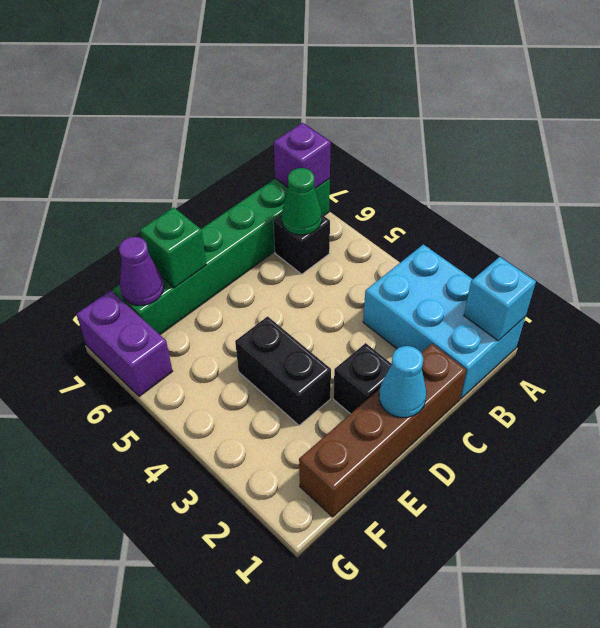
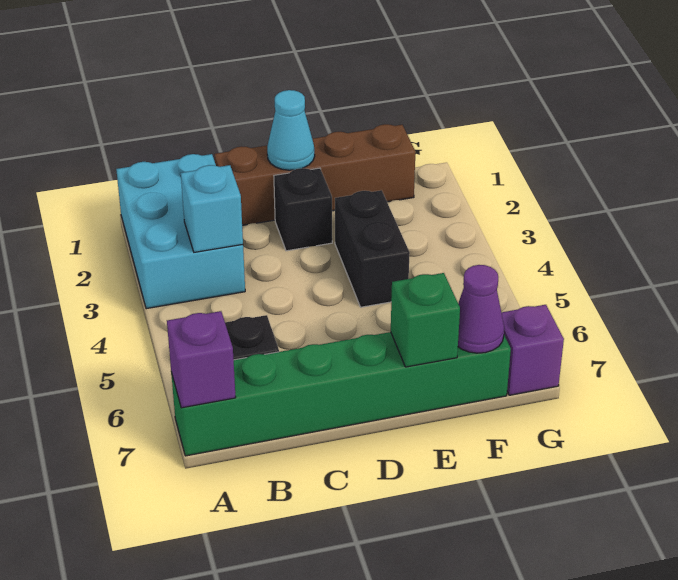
cyan brick A1 level 2 -> cyan brick B3 level 2
green cone B6 level 2 -> none
purple brick G6:G7 level 1 -> purple brick G7 level 1

